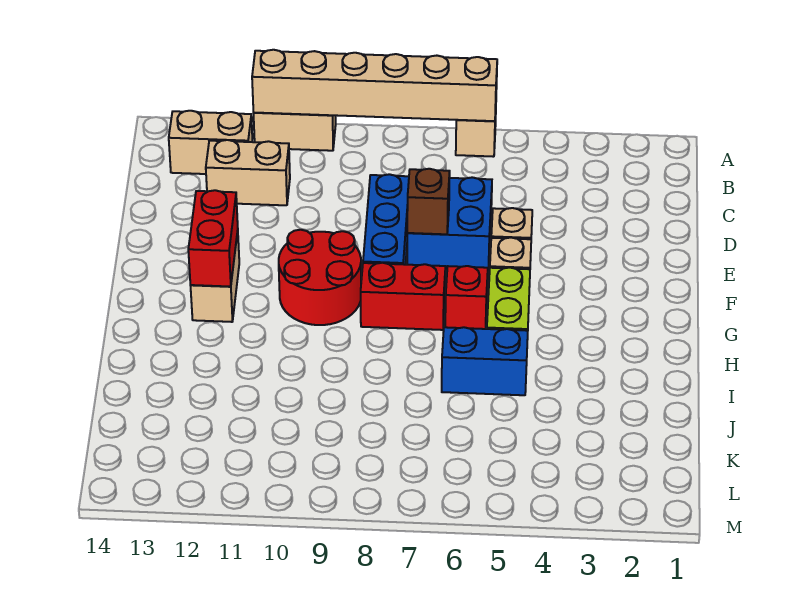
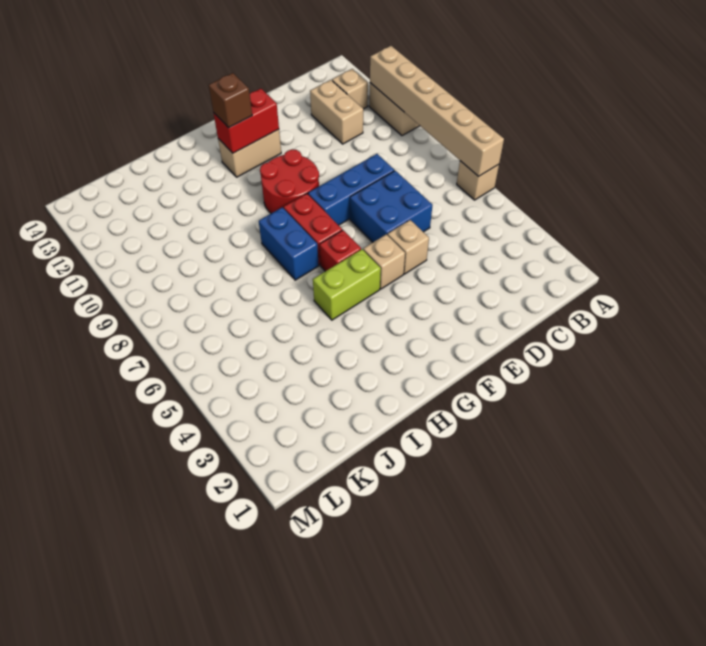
tan brick B12:B13 level 1 -> tan brick B12 level 1
brown brick E7 level 2 -> brown brick G12 level 3
blue brick I5:I6 level 1 -> blue brick H7:H8 level 1

